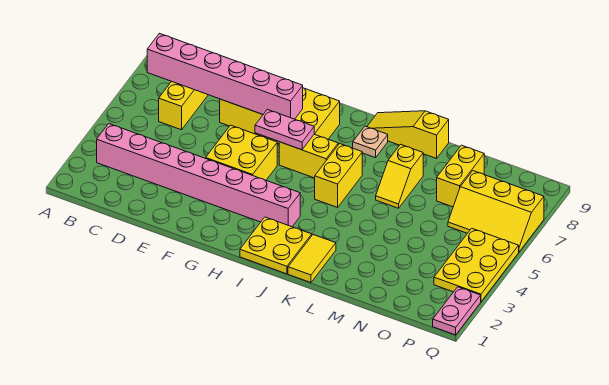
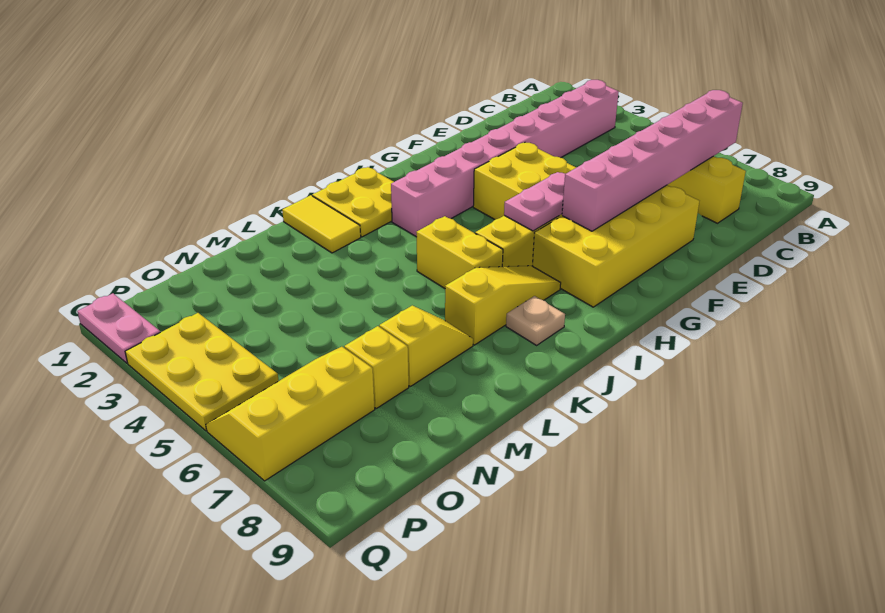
yellow slope J9:L9 level 1 top L -> yellow slope I7:K7 level 1 top K
yellow slope L6:L7 level 1 top 7 -> yellow slope L7:M7 level 1 top M
yellow brick N7:N8 level 1 -> yellow brick N7 level 1

